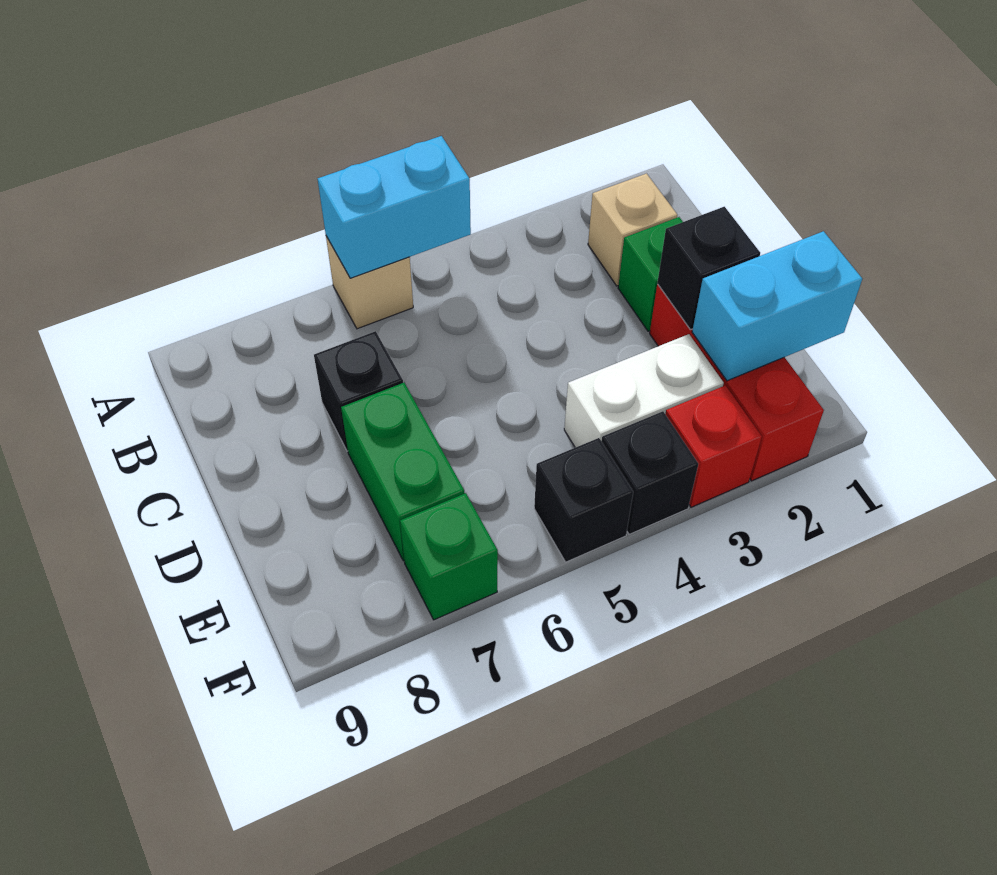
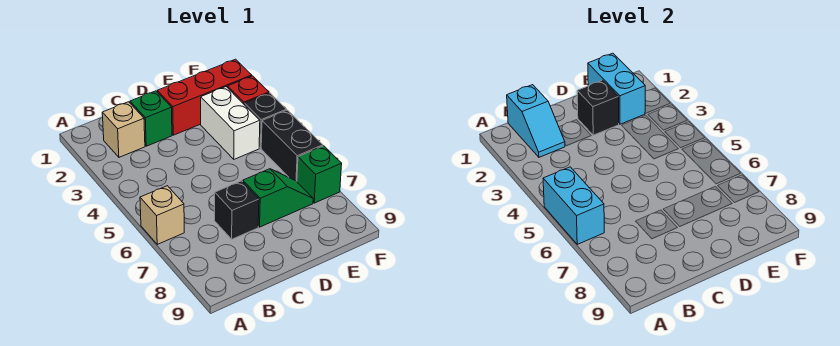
none -> cyan slope B1:B2 level 2 top 1
green brick D7:E7 level 1 -> green slope D7:E7 level 1 top D
black brick F5 level 1 -> black brick F5:F6 level 1

